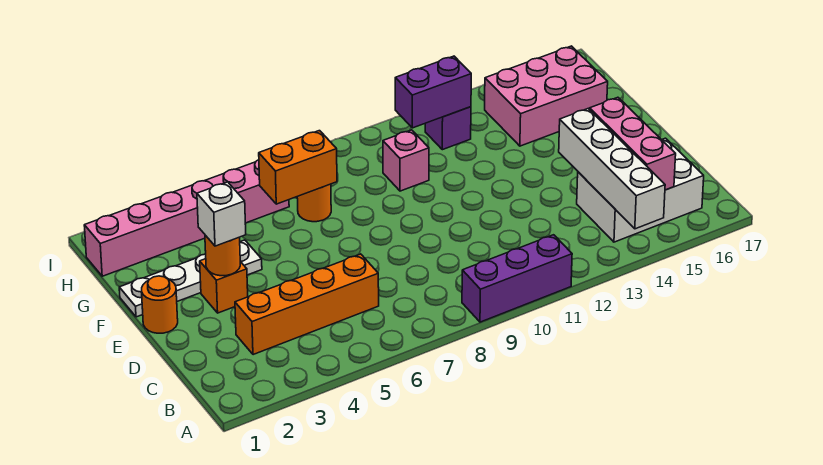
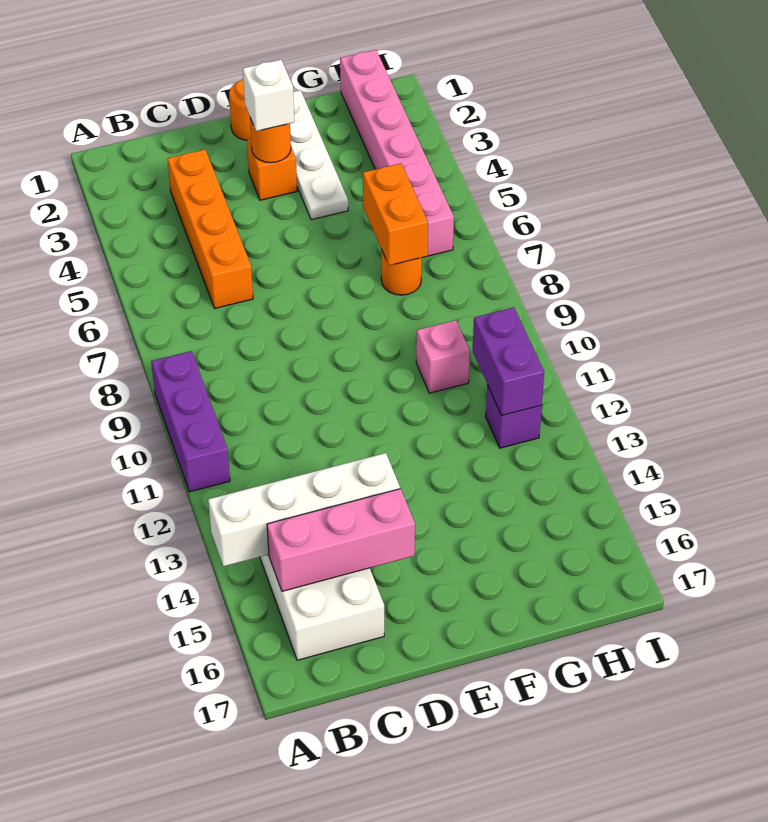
pink brick G14:H16 level 1 -> none

